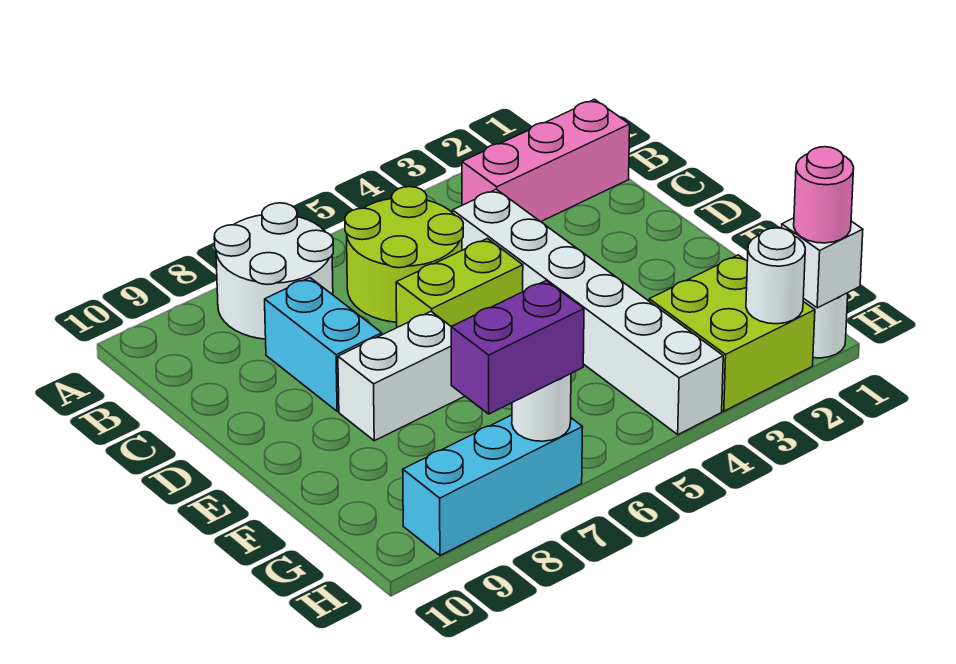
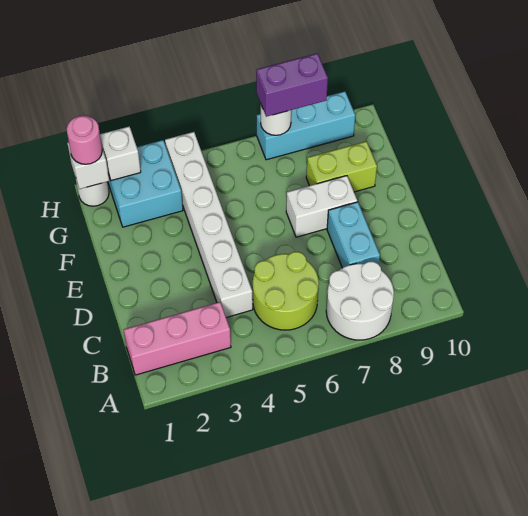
lime brick D5:D6 level 1 -> lime brick F8:F9 level 1
lime brick G2:H3 level 1 -> cyan brick G2:H3 level 1
white round brick H2 level 2 -> white brick H2 level 2

